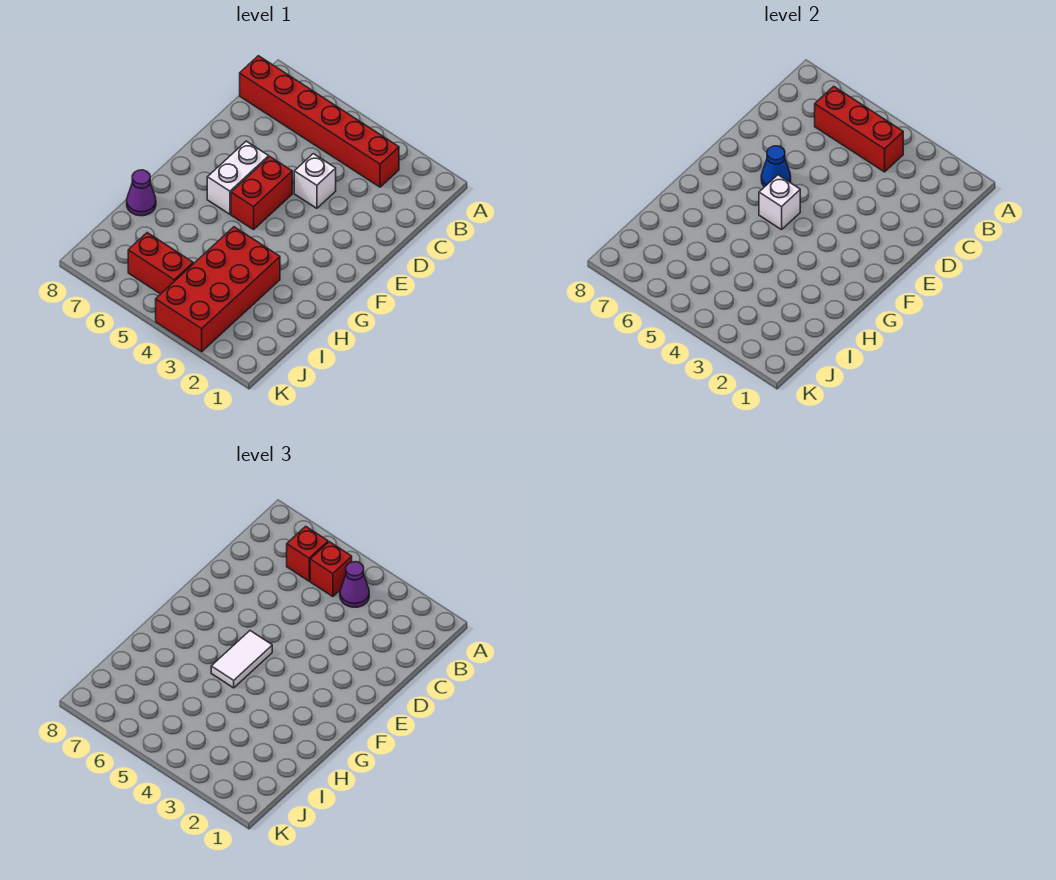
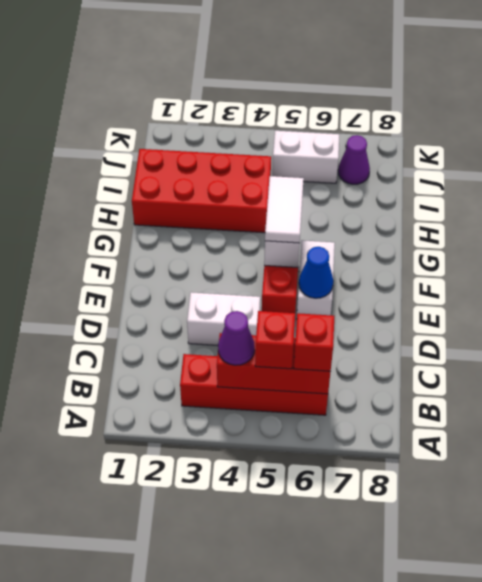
red brick B3:B8 level 1 -> red brick B3:B6 level 1
white brick D4 level 1 -> white brick D3:D4 level 1
red brick H3:K4 level 1 -> red brick H1:I4 level 1
purple cone H8 level 1 -> purple cone J7 level 1
red brick J5:J6 level 1 -> white brick J5:J6 level 1

